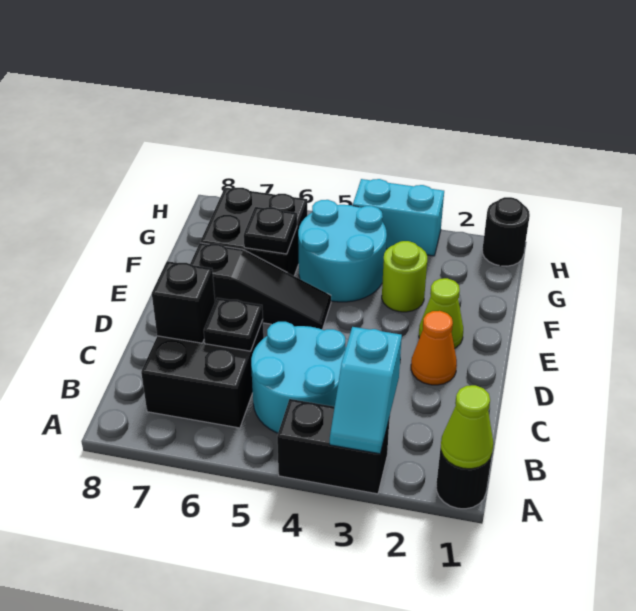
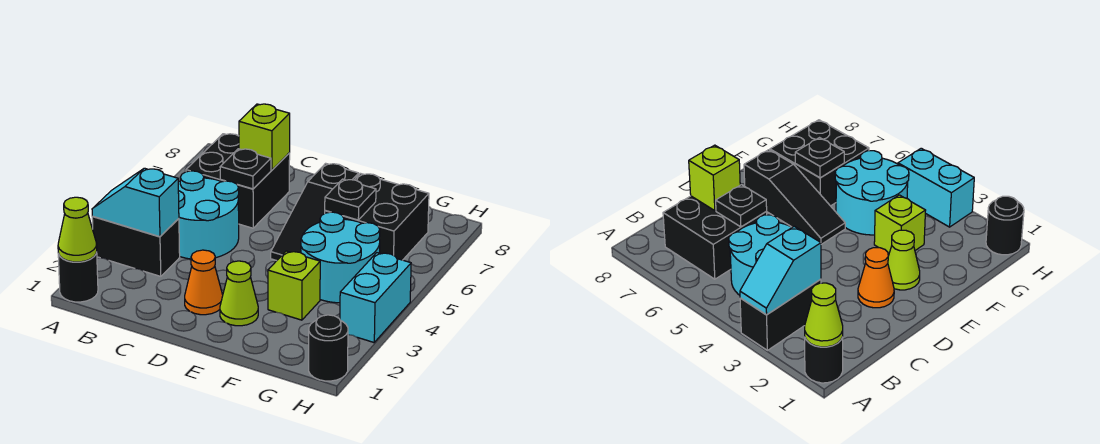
black brick A3:A4 level 1 -> black brick A3:B3 level 1
black brick C7 level 2 -> lime brick C7 level 2
lime round brick F3 level 1 -> lime brick F3 level 1

